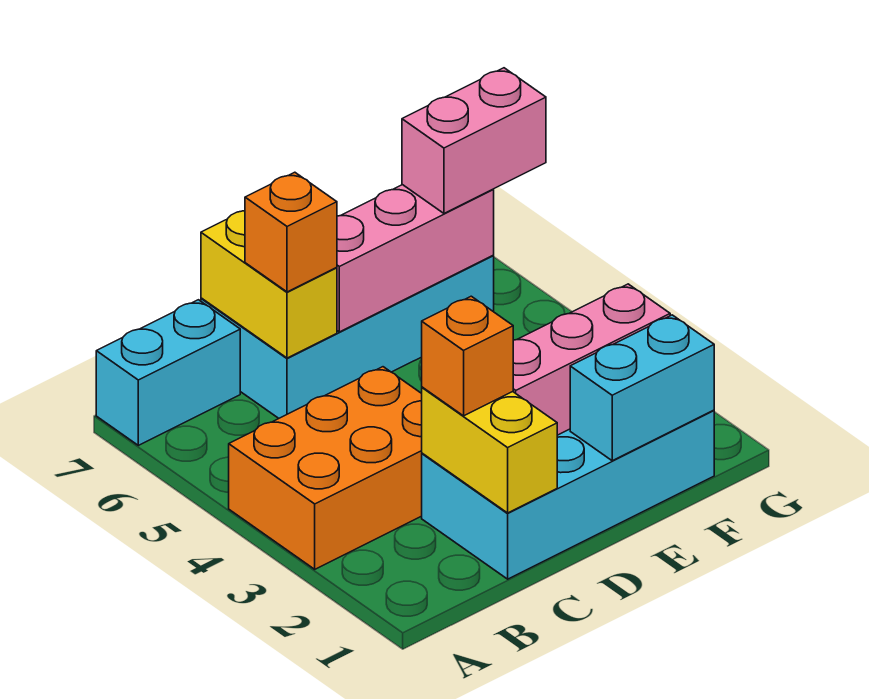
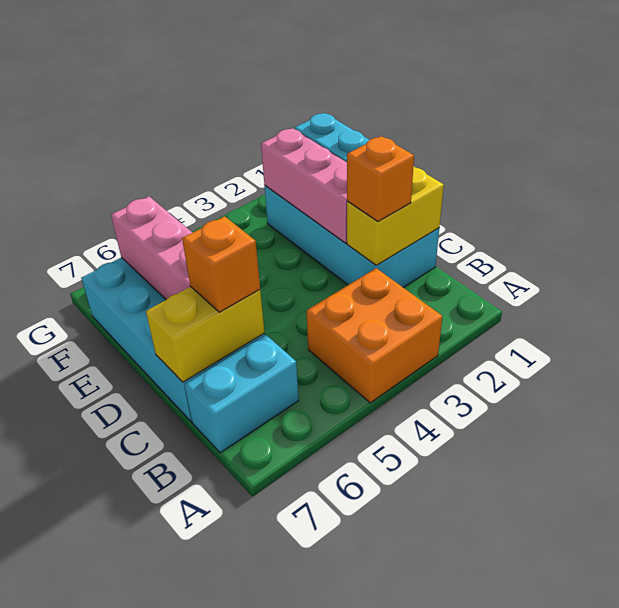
orange brick A3:C4 level 1 -> orange brick A3:B4 level 1
cyan brick A7:B7 level 1 -> cyan brick B6:B7 level 1
pink brick F6:G6 level 3 -> none

